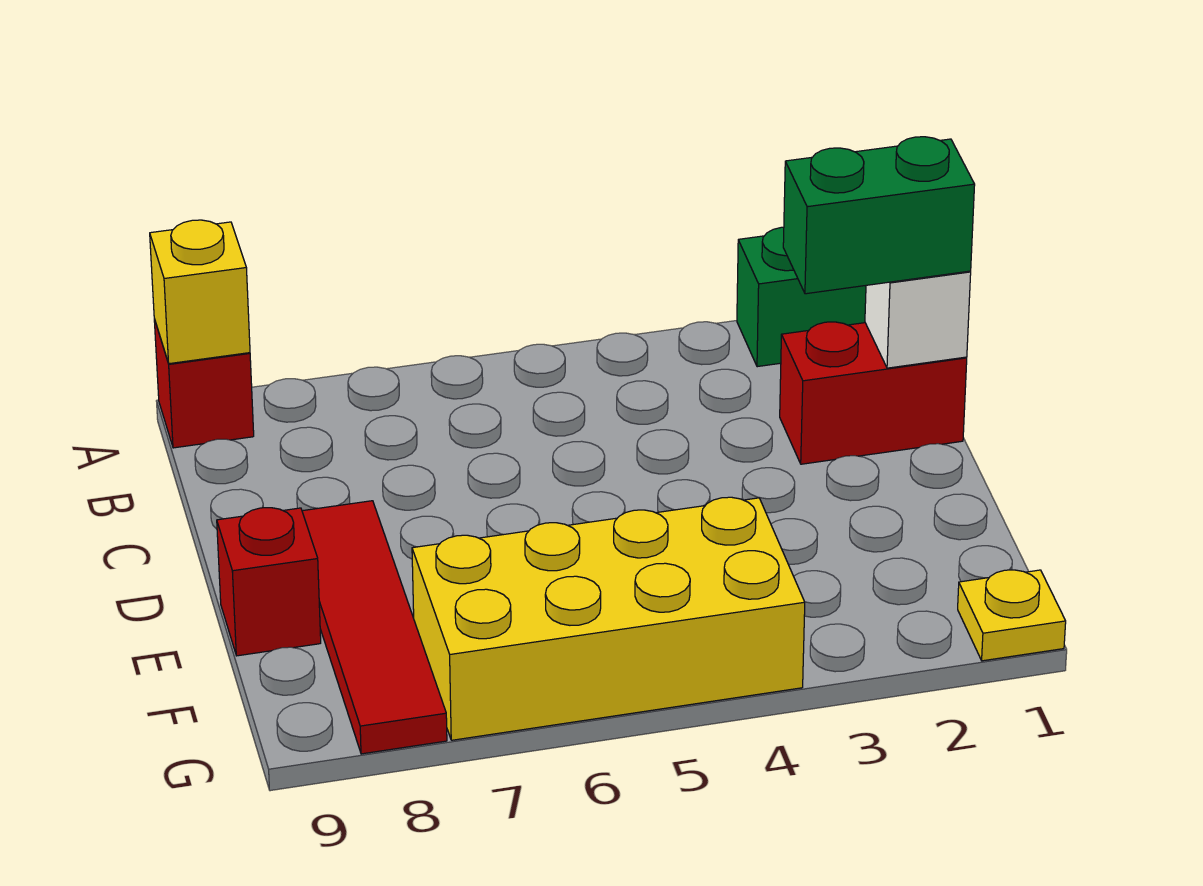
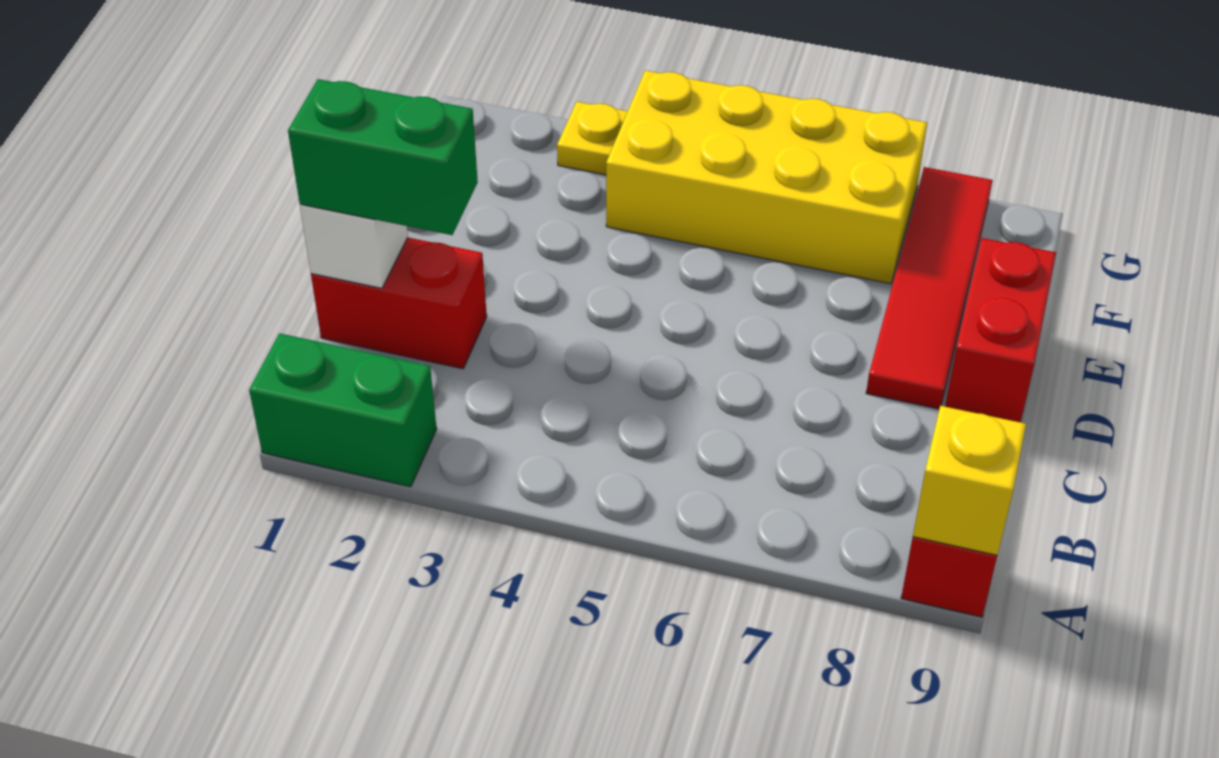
red brick E9 level 1 -> red brick D9:E9 level 1
yellow plate G1 level 1 -> yellow plate G3 level 1

